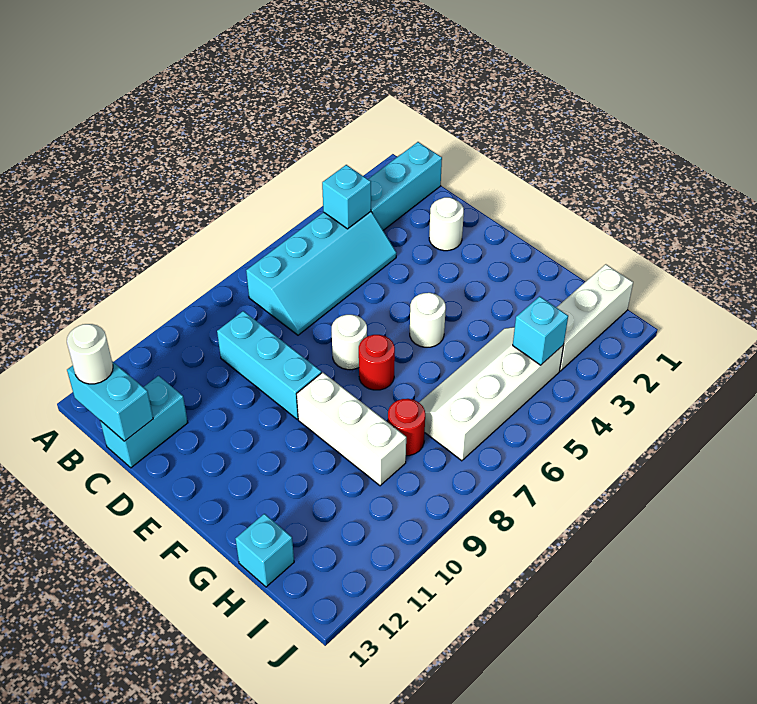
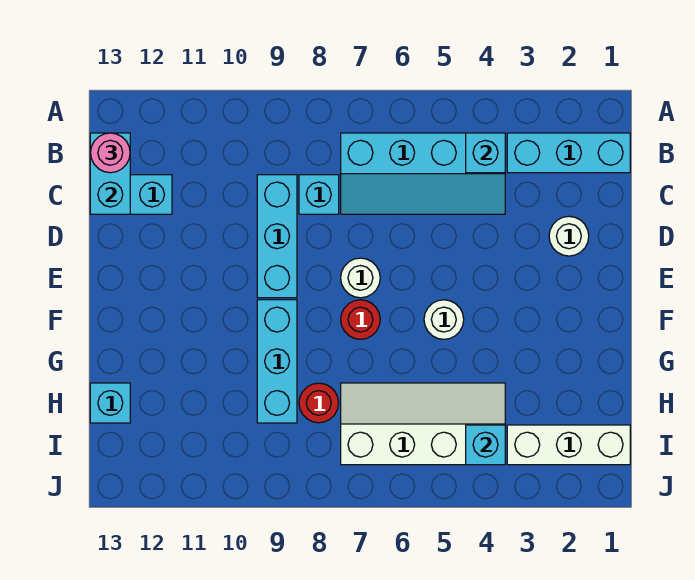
white round brick B13 level 3 -> pink round brick B13 level 3
none -> cyan brick C8 level 1
white brick F9:H9 level 1 -> cyan brick F9:H9 level 1

